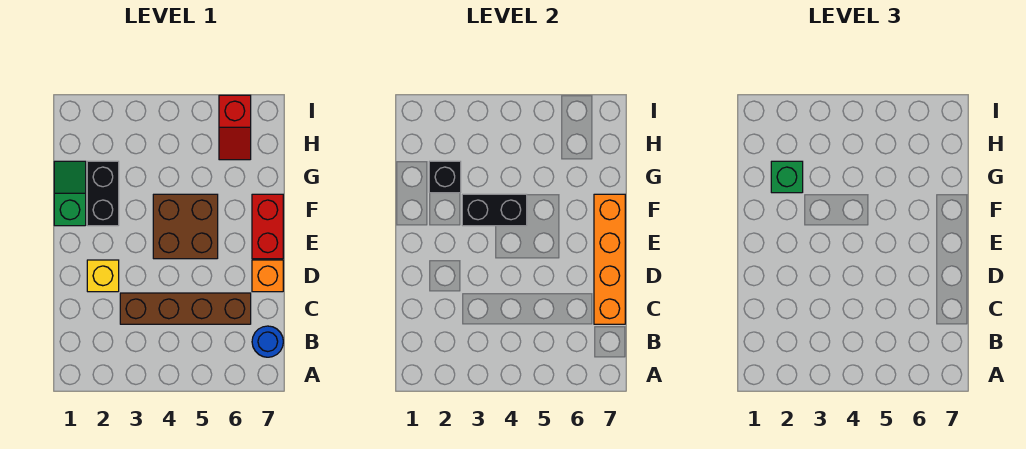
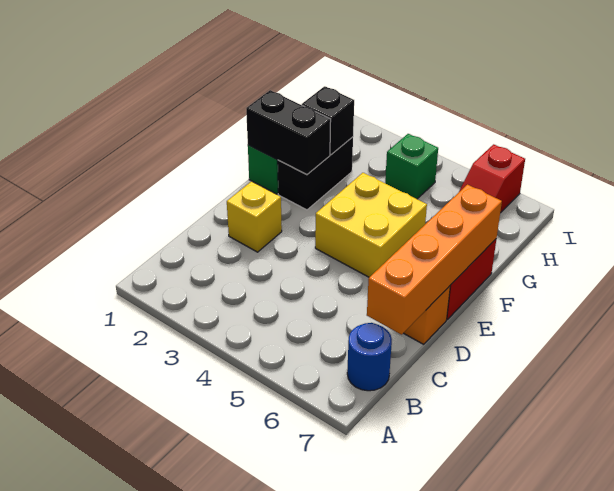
brown brick C3:C6 level 1 -> none
brown brick E4:F5 level 1 -> yellow brick E4:F5 level 1
black brick F3:F4 level 2 -> black brick F1:F2 level 2
green brick G2 level 3 -> green brick H4 level 1

